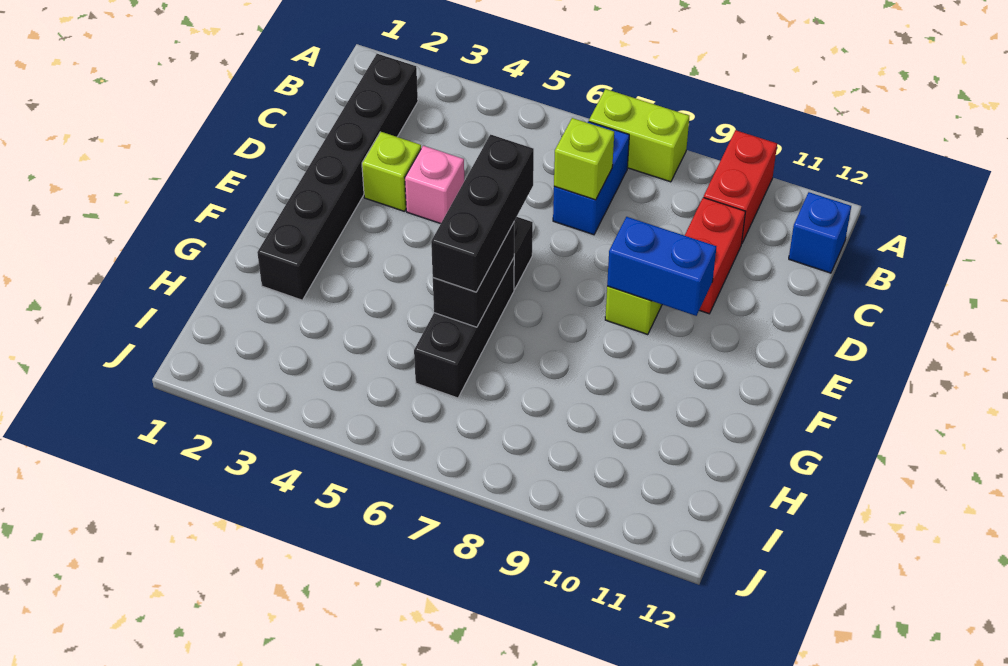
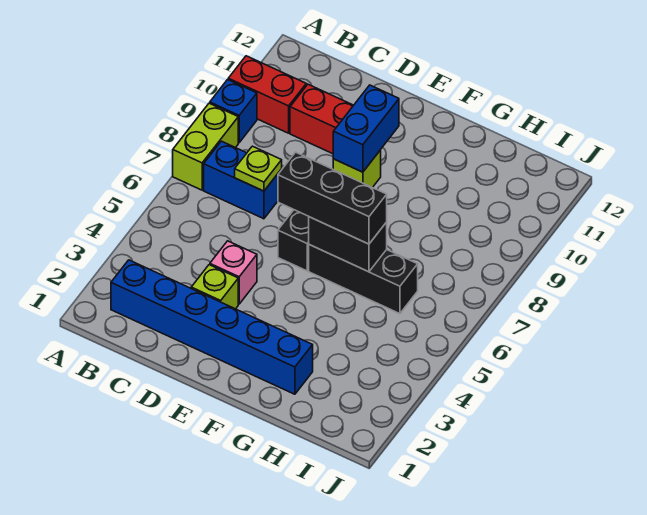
black brick B2:G2 level 1 -> blue brick B2:G2 level 1
blue brick B12 level 1 -> blue brick A9 level 1
lime brick C7 level 2 -> lime plate C7 level 2

